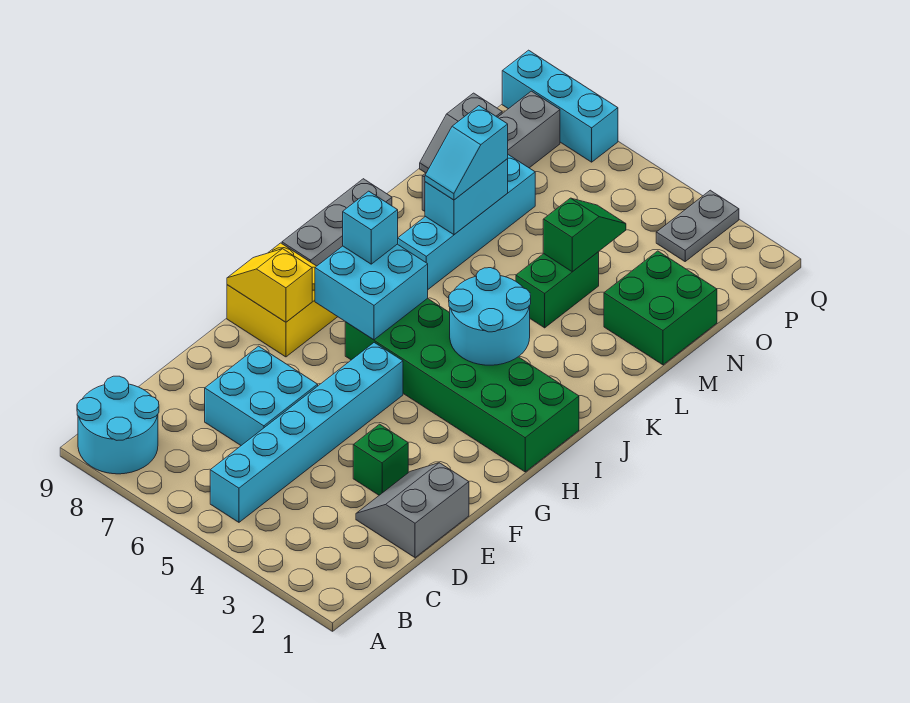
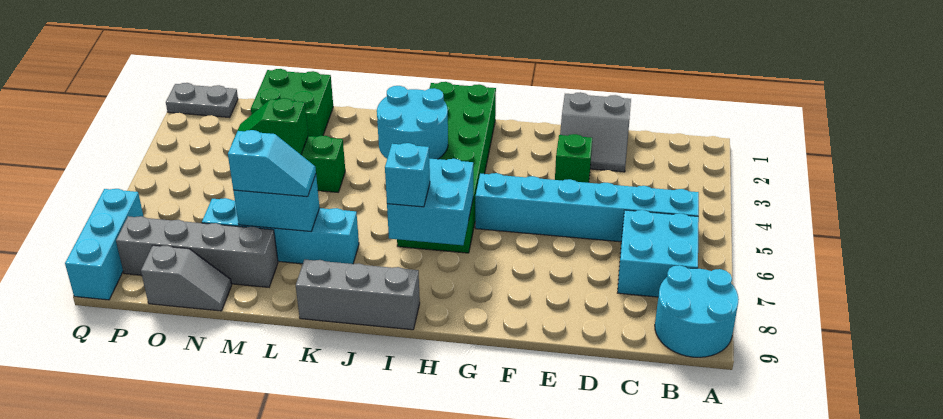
cyan brick D6:E7 level 1 -> cyan brick B6:C7 level 1
yellow brick G8:H9 level 1 -> none
yellow slope G8:G9 level 2 top 8 -> none
grey plate P3:Q3 level 1 -> grey plate P1:Q1 level 1

